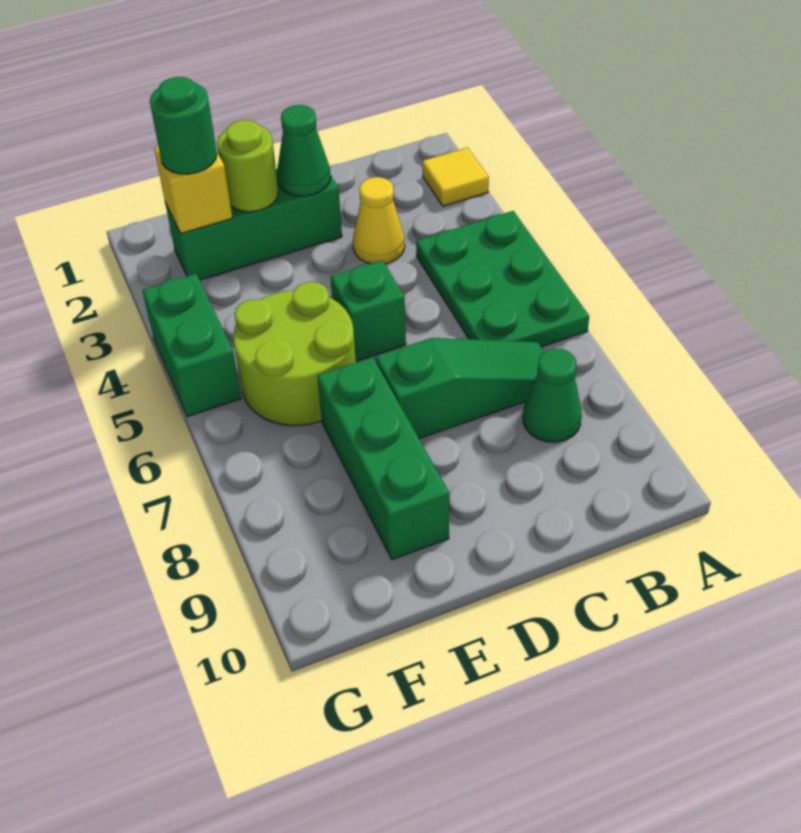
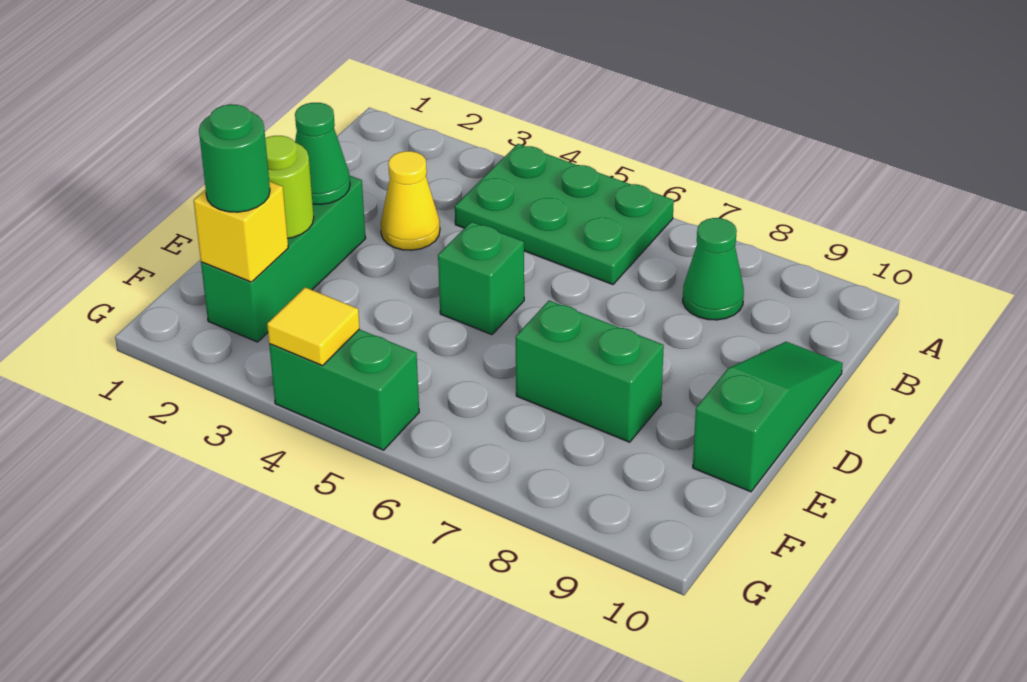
yellow tile A2 level 1 -> yellow tile G4 level 2
green slope B7:D7 level 1 top D -> green slope C10:E10 level 1 top E
lime round brick E5:F6 level 1 -> none
green brick E7:E9 level 1 -> green brick E7:E8 level 1

